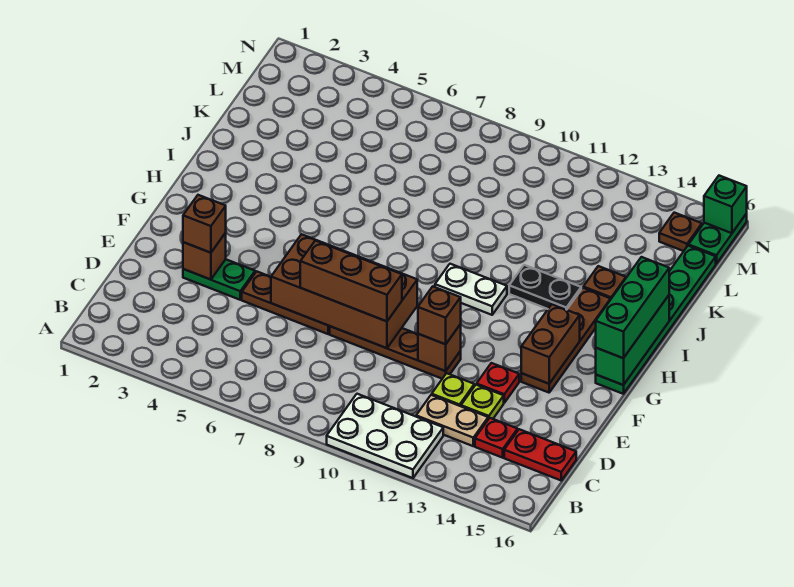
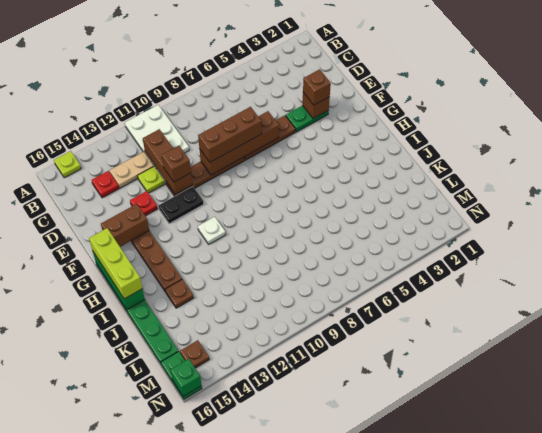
white plate A10:B12 level 1 -> white plate A10:C11 level 1
red plate C15:C16 level 1 -> none
lime plate D13 level 1 -> lime plate A15 level 1
brown brick E6:F9 level 2 -> brown brick E6:E9 level 2
brown brick E11 level 2 -> brown brick C11:E11 level 2
brown brick F14:G14 level 2 -> brown brick F14:F15 level 2
green brick G16:I16 level 3 -> lime brick G16:I16 level 3
white plate H10:H11 level 1 -> white plate H11 level 1
black plate I12:I13 level 1 -> black plate F11:F12 level 1

